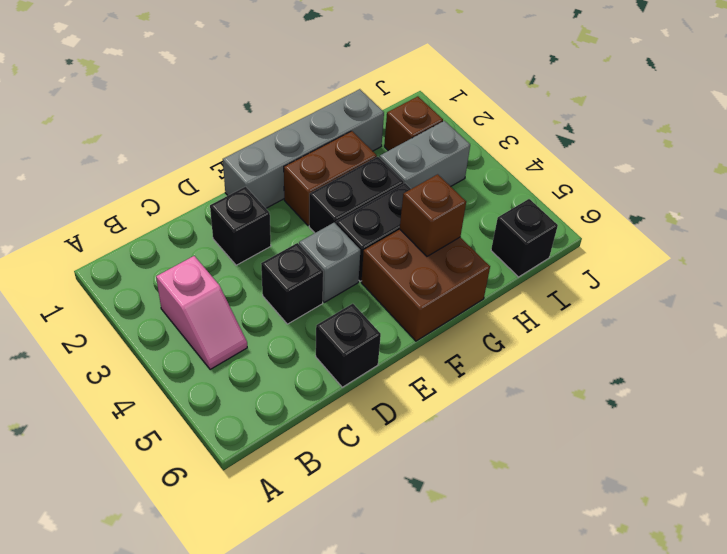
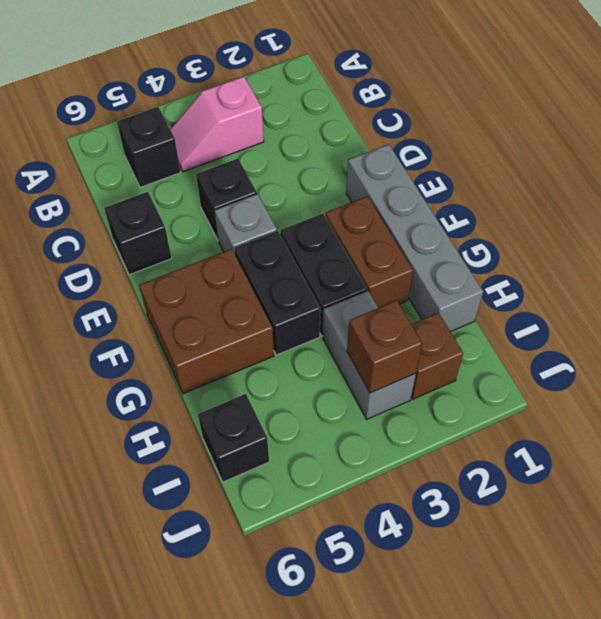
black brick D2 level 1 -> black brick B5 level 1
brown brick G5 level 2 -> brown brick I3 level 2

